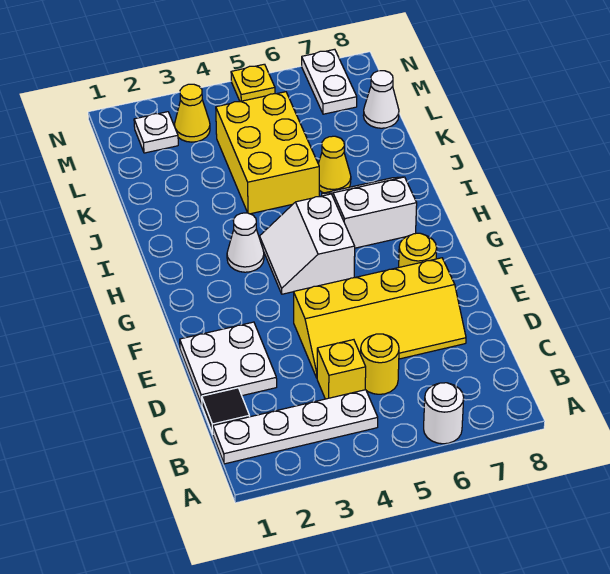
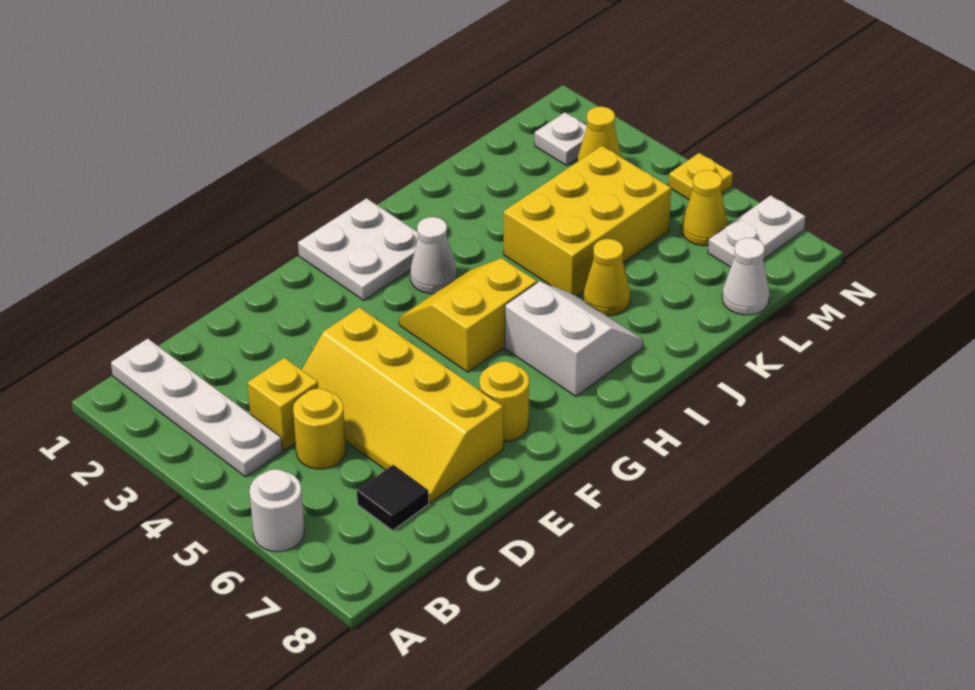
black tile C1 level 1 -> black tile C7 level 1
white plate D1:E2 level 1 -> white plate G1:H2 level 1
white slope G4:H5 level 1 top 5 -> yellow slope G4:H5 level 1 top 5
none -> yellow cone M6 level 1

